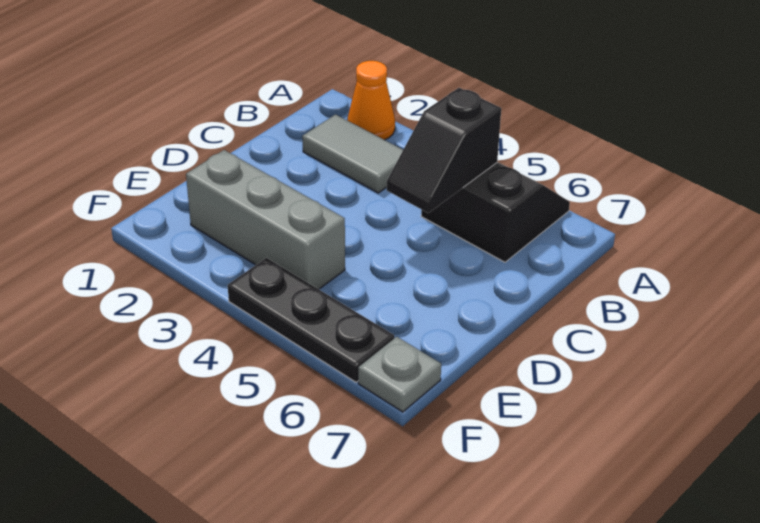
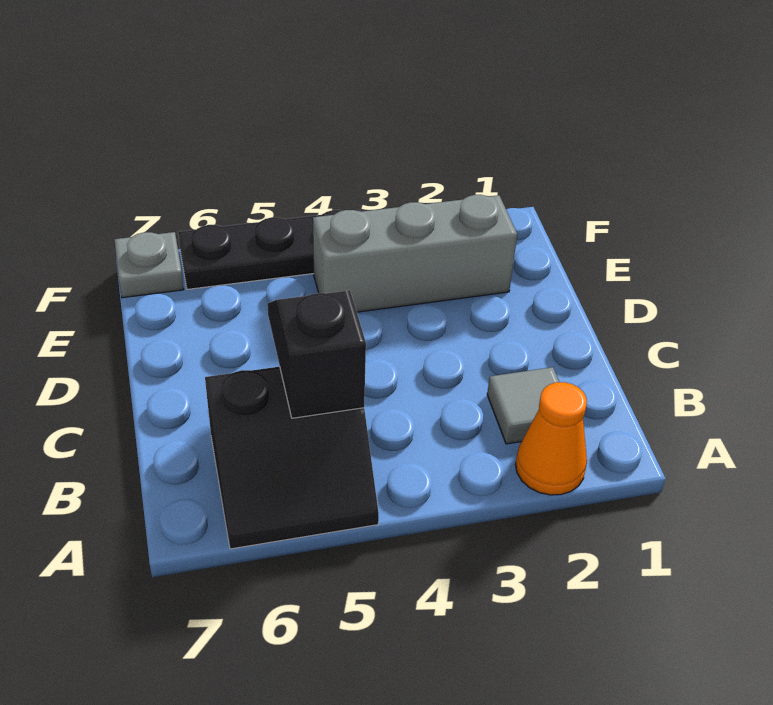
grey tile B2:B3 level 1 -> grey tile B2 level 1

